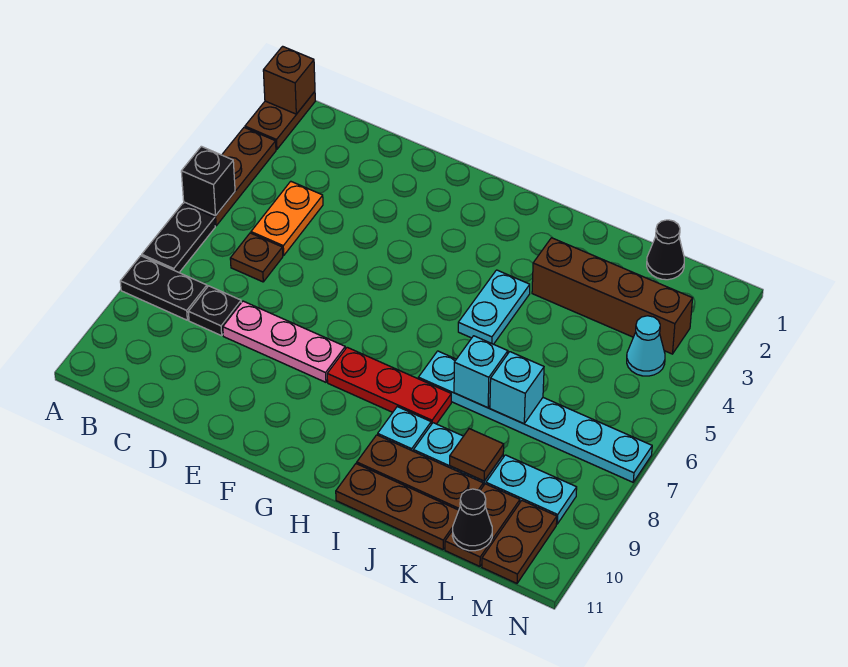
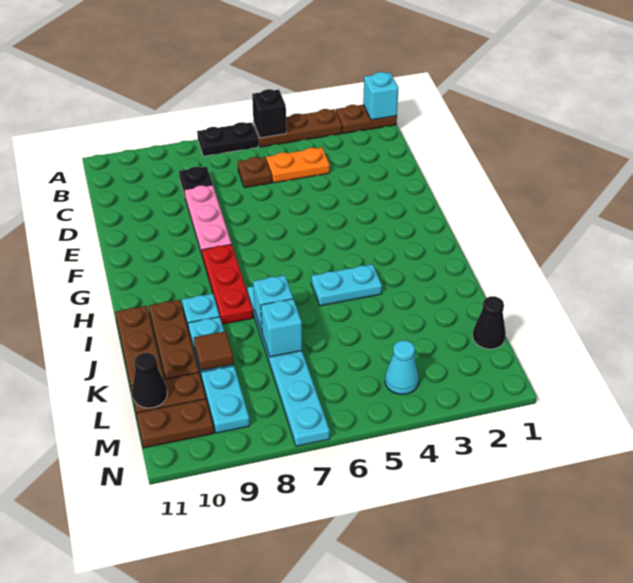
brown brick A1 level 2 -> cyan brick A1 level 2
black plate A8:B8 level 1 -> none
brown brick J3:M3 level 1 -> none

